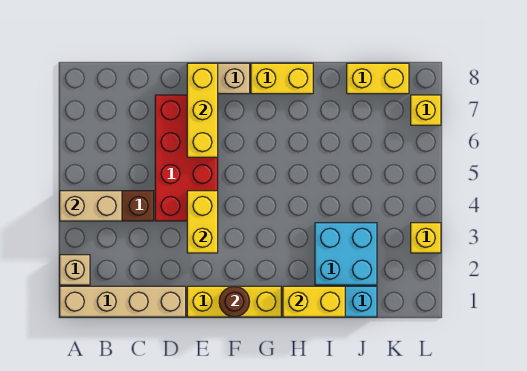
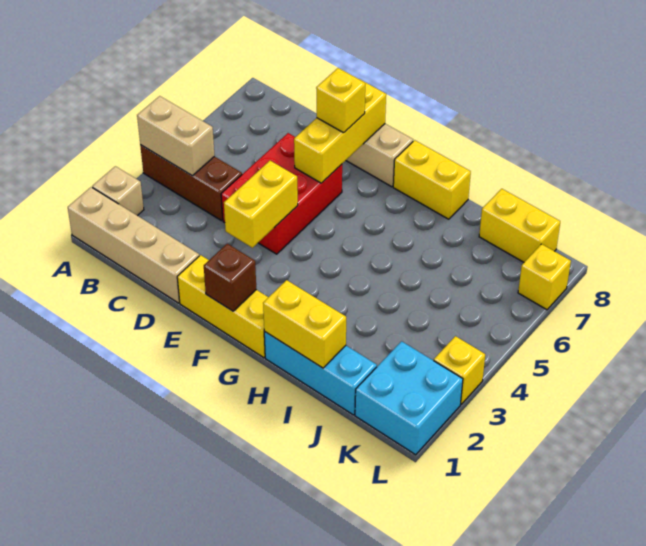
red brick D4:E7 level 1 -> red brick D4:E6 level 1
none -> yellow brick E7 level 3
brown round brick F1 level 2 -> brown brick F1 level 2
cyan brick I2:J3 level 1 -> cyan brick K1:L2 level 1

